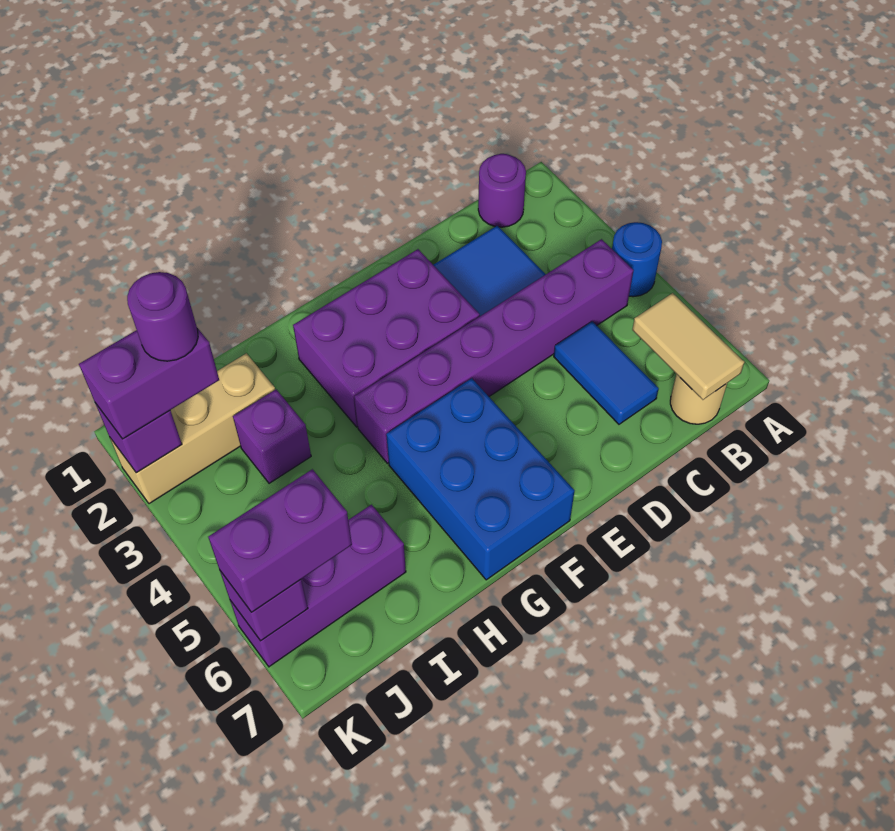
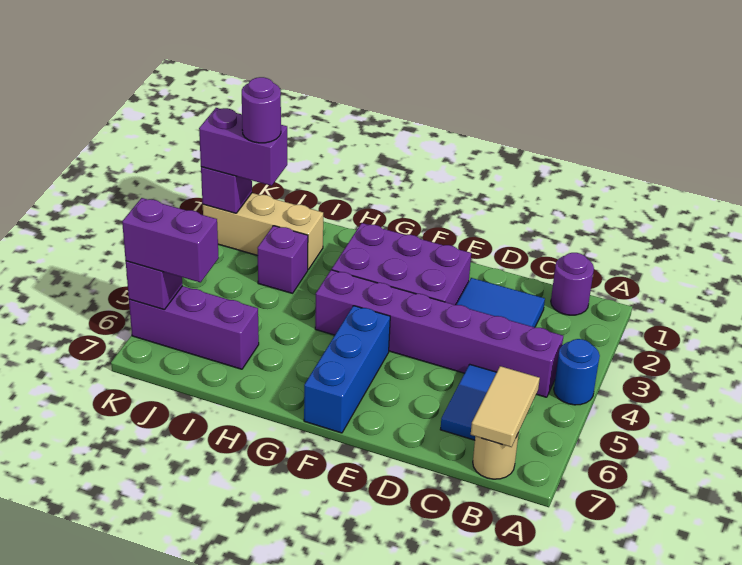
blue brick F5:G7 level 1 -> blue brick F5:F7 level 1

